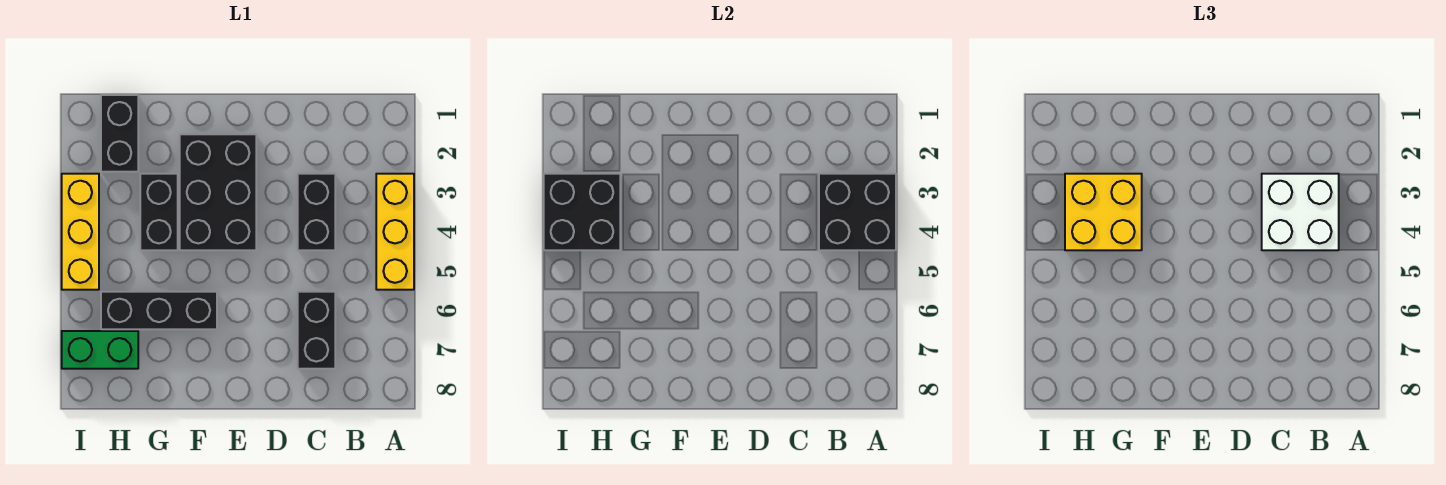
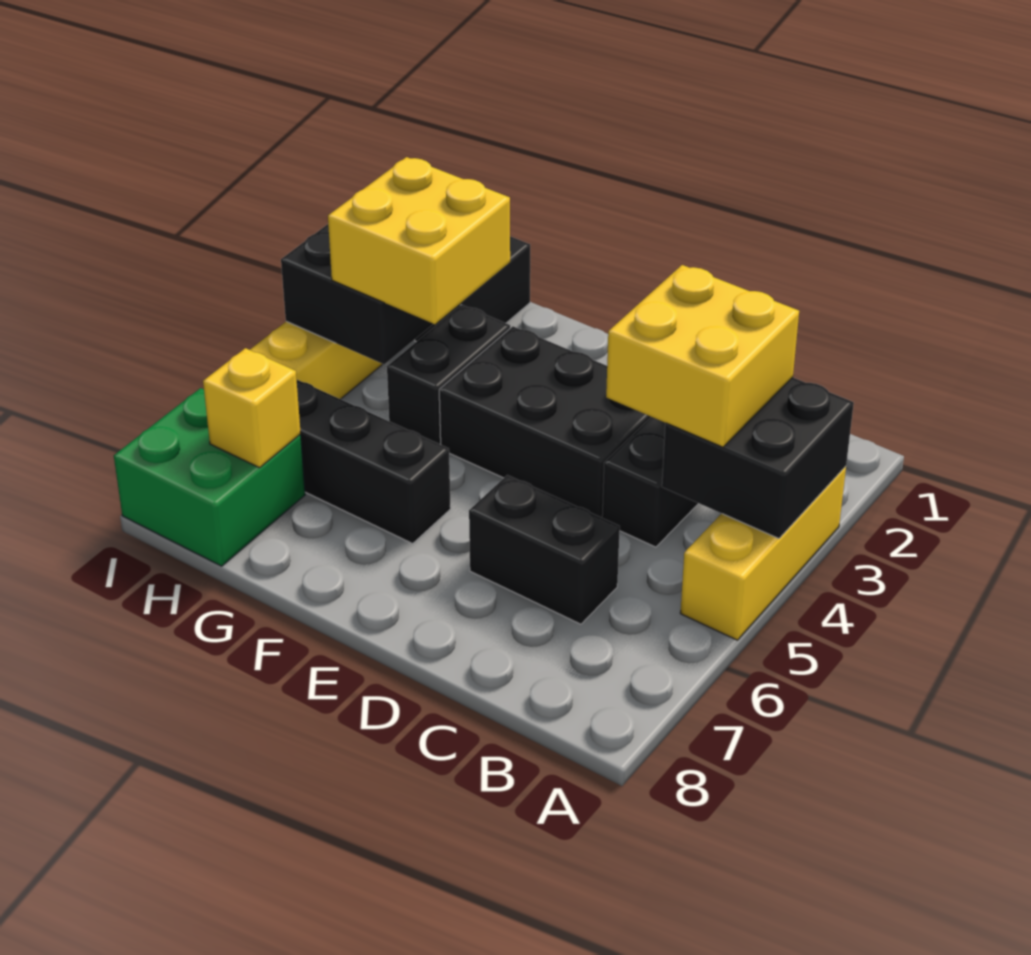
white brick B3:C4 level 3 -> yellow brick B3:C4 level 3
black brick C6:C7 level 1 -> black brick C6:D6 level 1
black brick E2:F4 level 1 -> black brick D3:F4 level 1
green brick H7:I7 level 1 -> green brick H7:I8 level 1
none -> yellow brick H7 level 2

